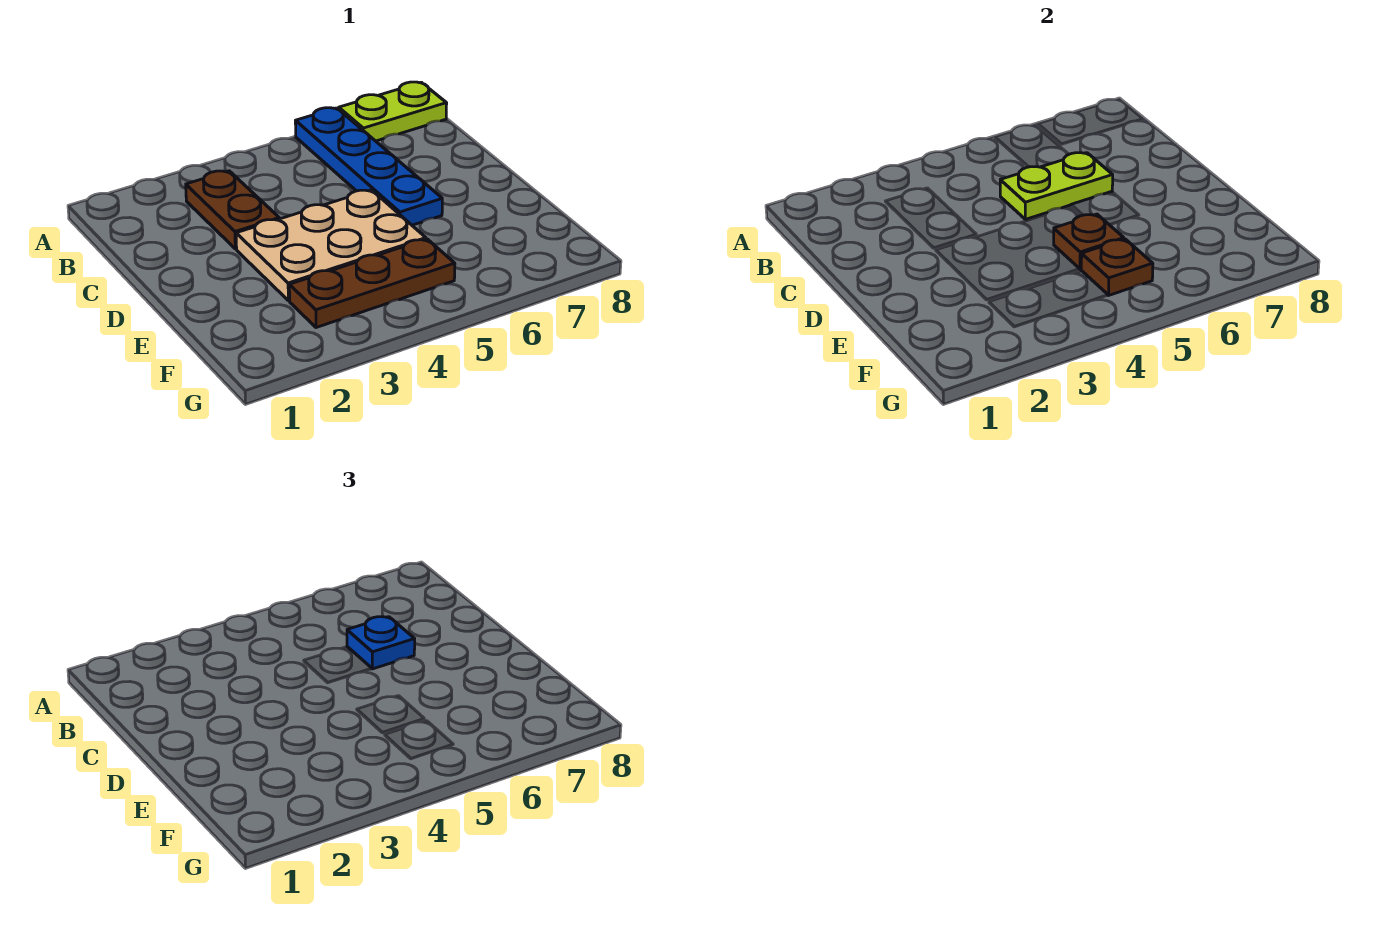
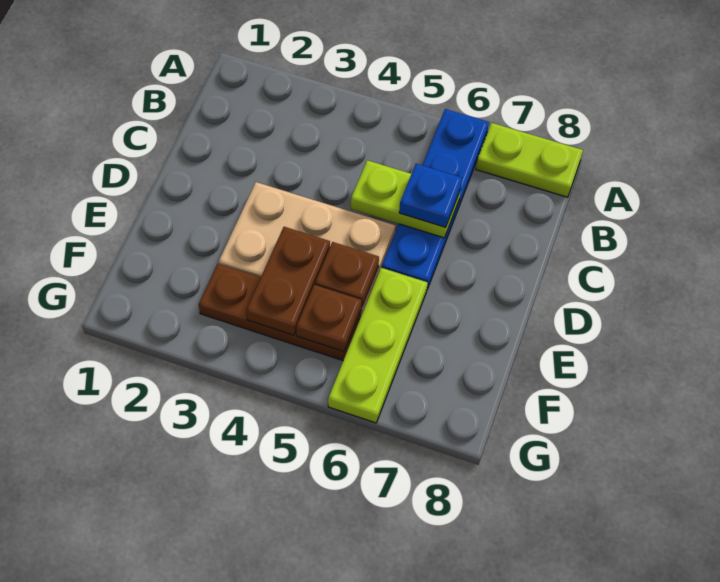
brown plate B3:C3 level 1 -> brown plate E4:F4 level 2
none -> lime plate E6:G6 level 1

